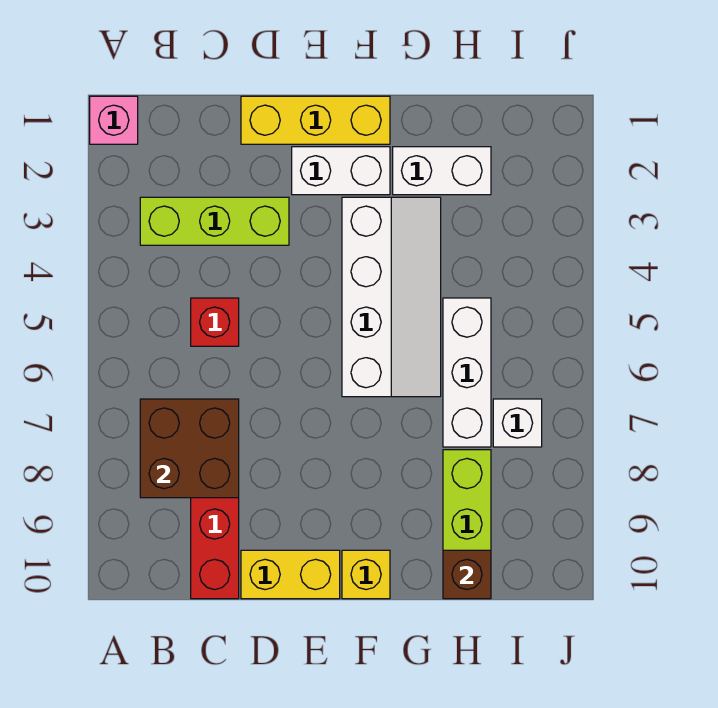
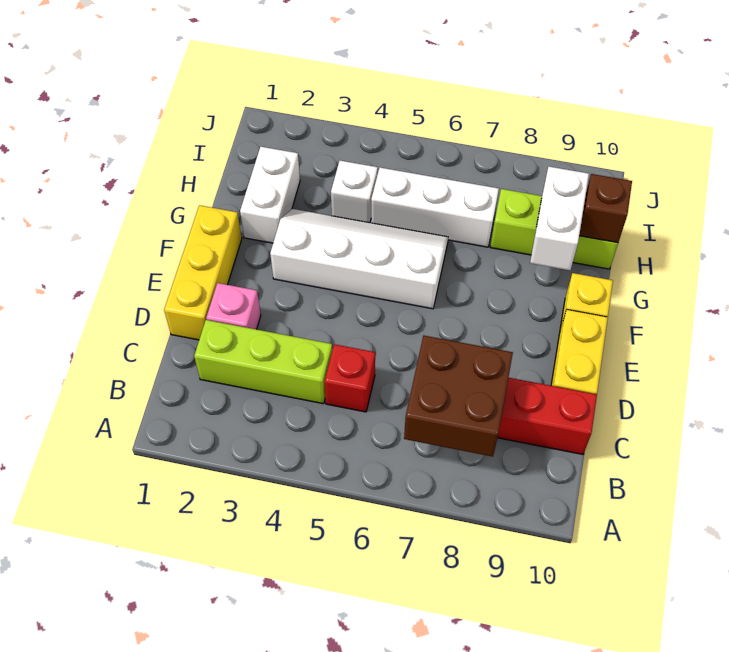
pink brick A1 level 1 -> pink brick D2 level 1
lime brick B3:D3 level 1 -> lime brick C2:C4 level 1
white brick E2:F2 level 1 -> white brick G9:H9 level 2
white brick I7 level 1 -> white brick H4 level 1

